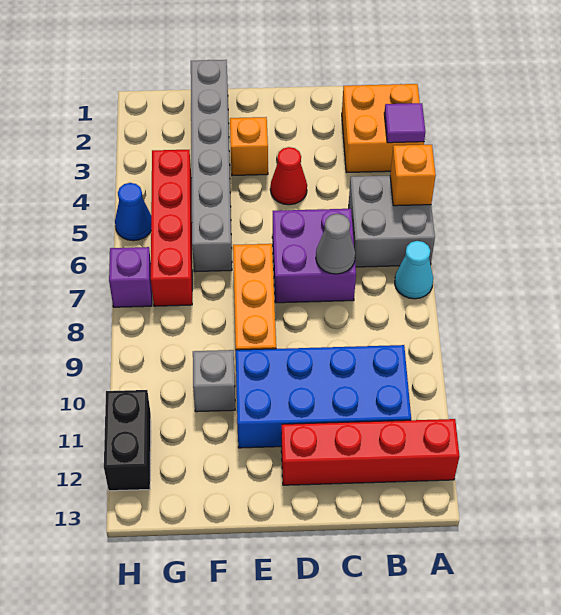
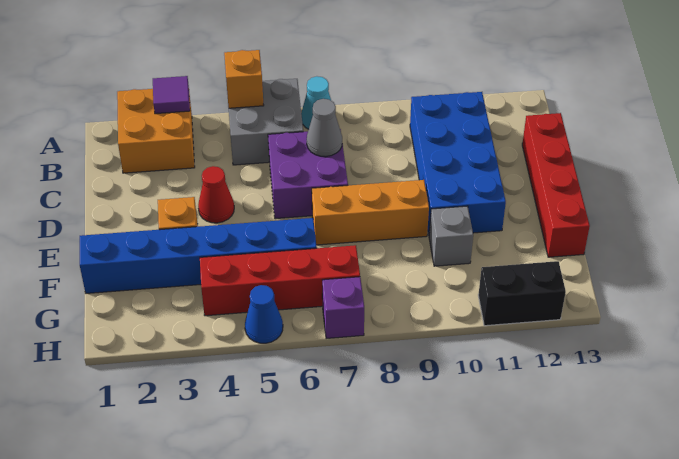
red brick A12:D12 level 1 -> red brick C13:F13 level 1
grey brick F1:F6 level 1 -> blue brick F1:F6 level 1

